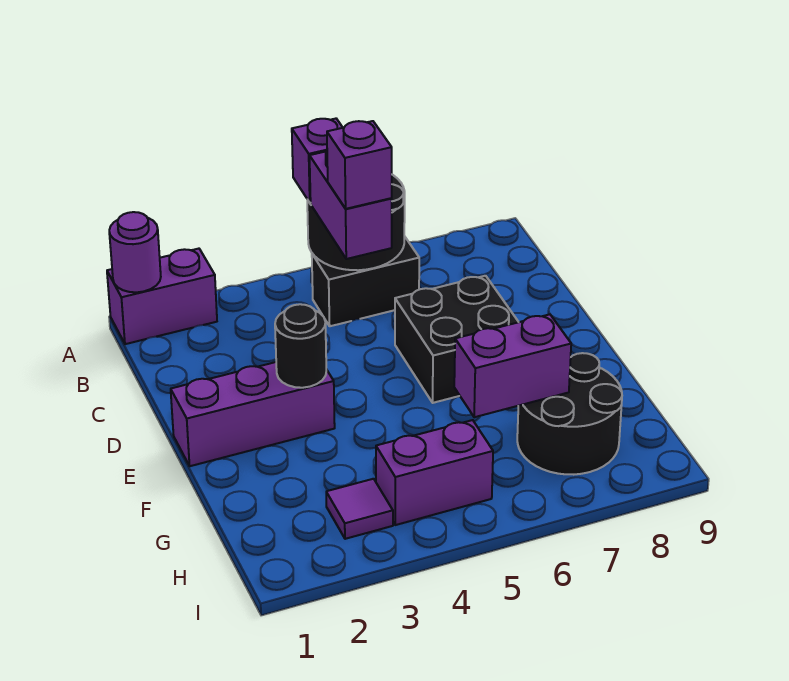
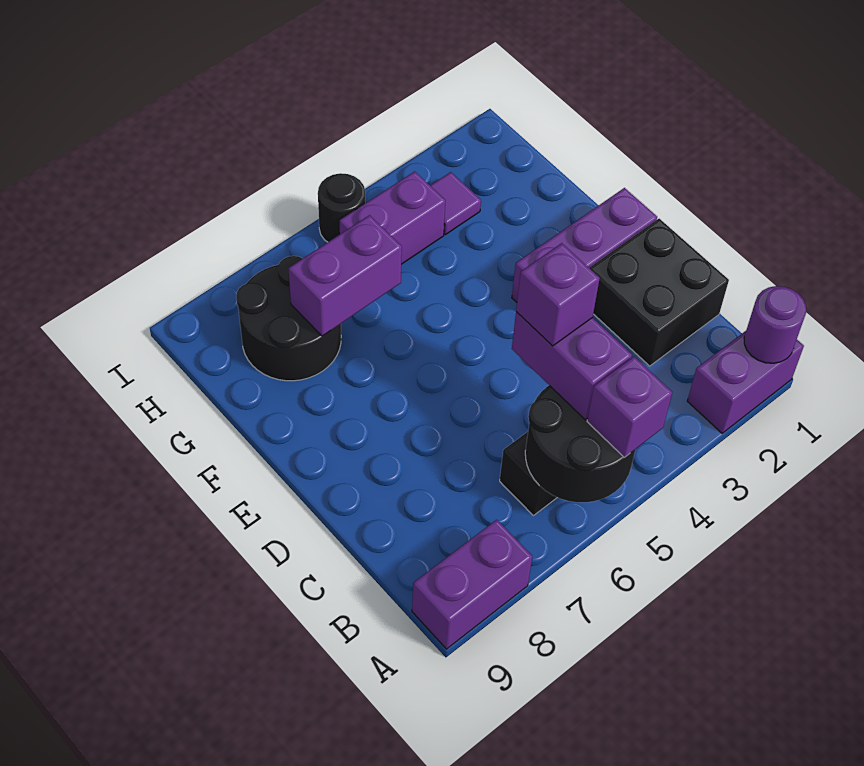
none -> purple brick A8:A9 level 1
black brick D6:E7 level 1 -> black brick C1:D2 level 1
black round brick E3 level 2 -> black round brick I5 level 1

